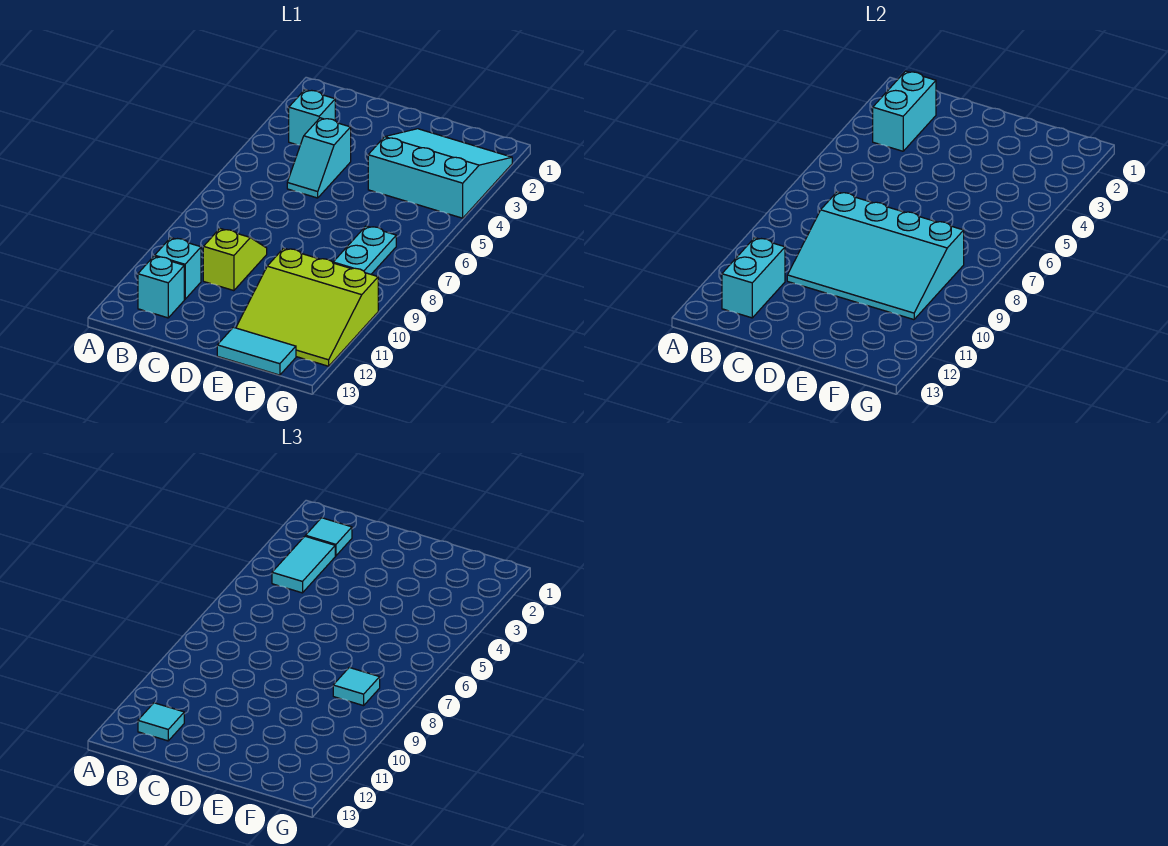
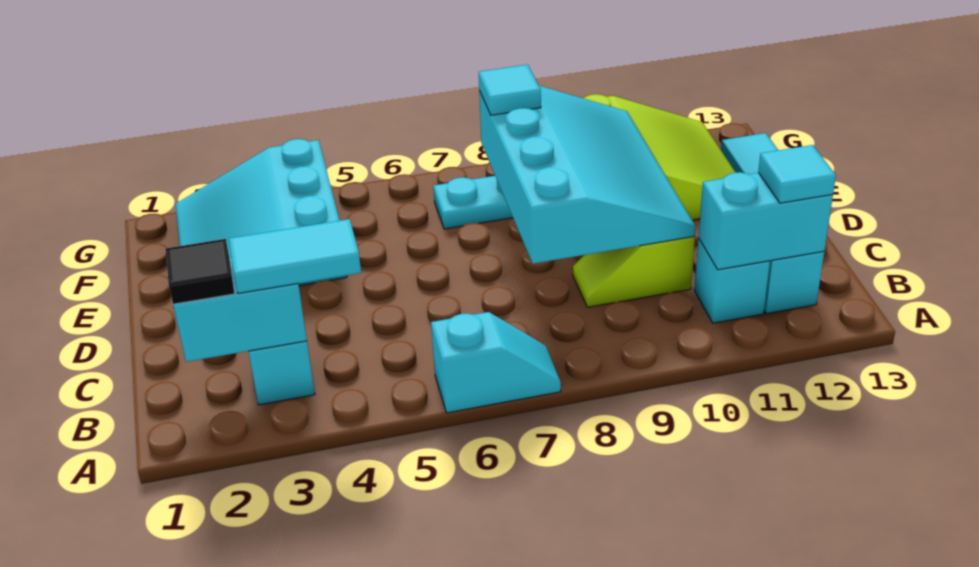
cyan tile B2 level 3 -> black tile B2 level 3
cyan slope C4:C5 level 1 top 4 -> cyan slope A6:A7 level 1 top 6

